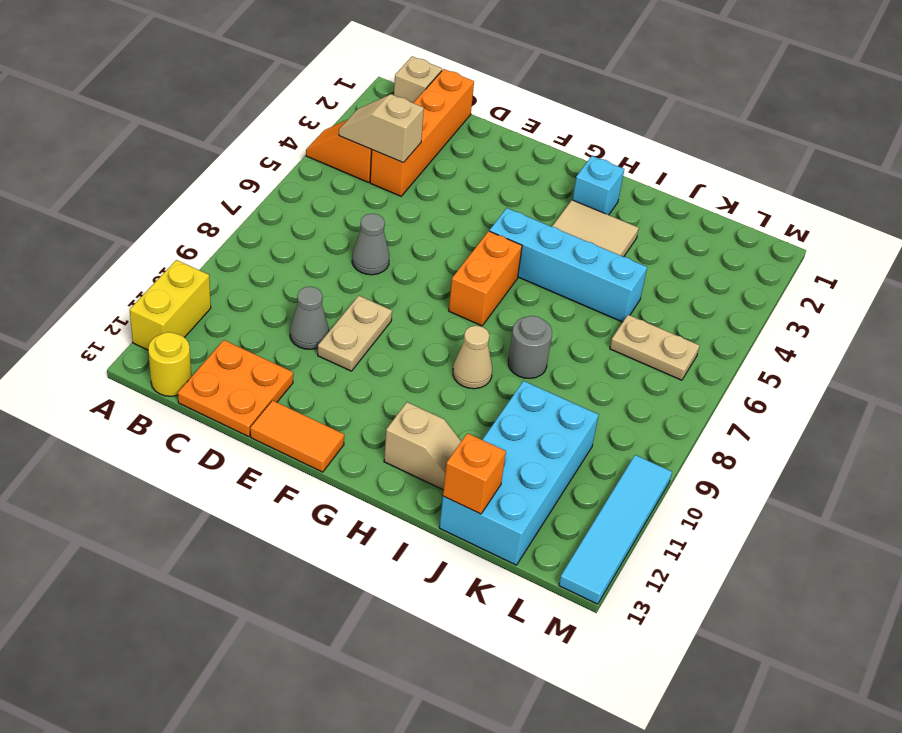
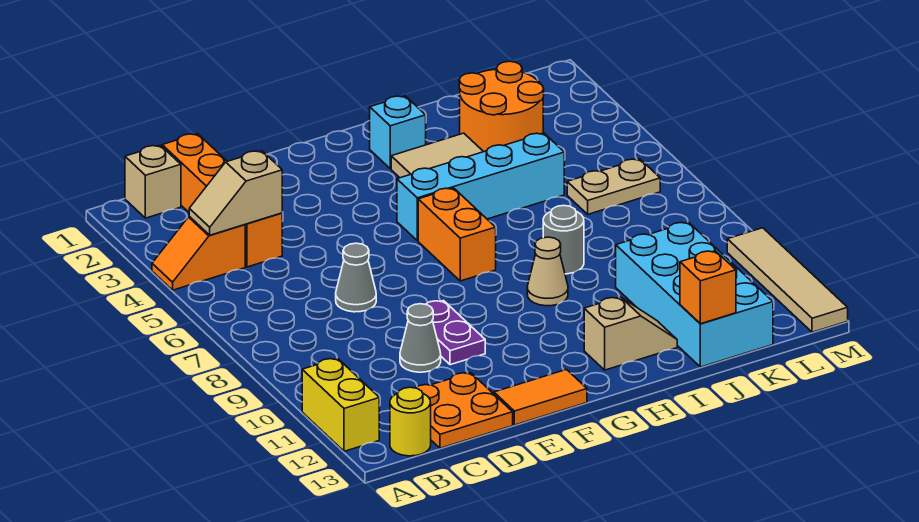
tan plate E9:E10 level 1 -> purple plate E9:E10 level 1
none -> orange round brick J2:K3 level 1
cyan tile M10:M13 level 1 -> tan tile M10:M13 level 1

